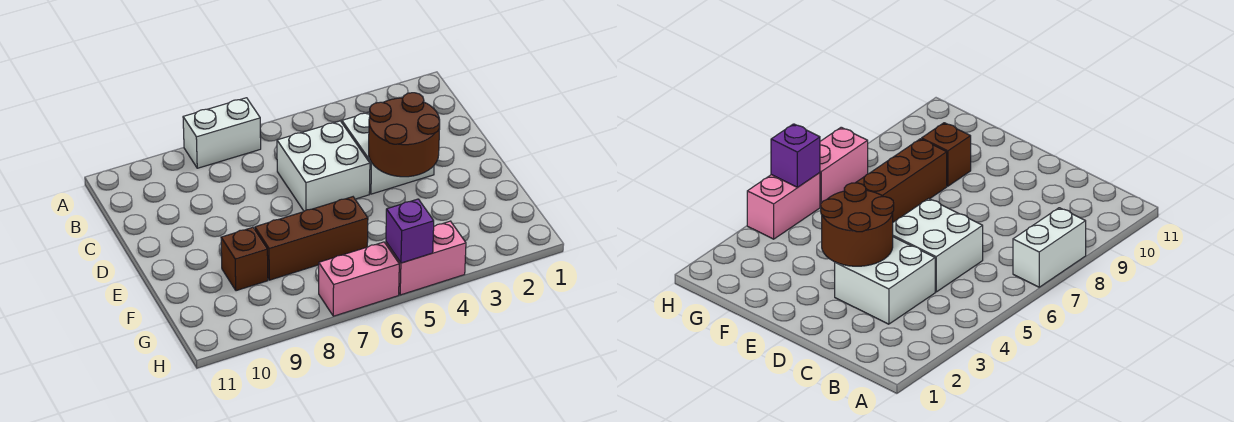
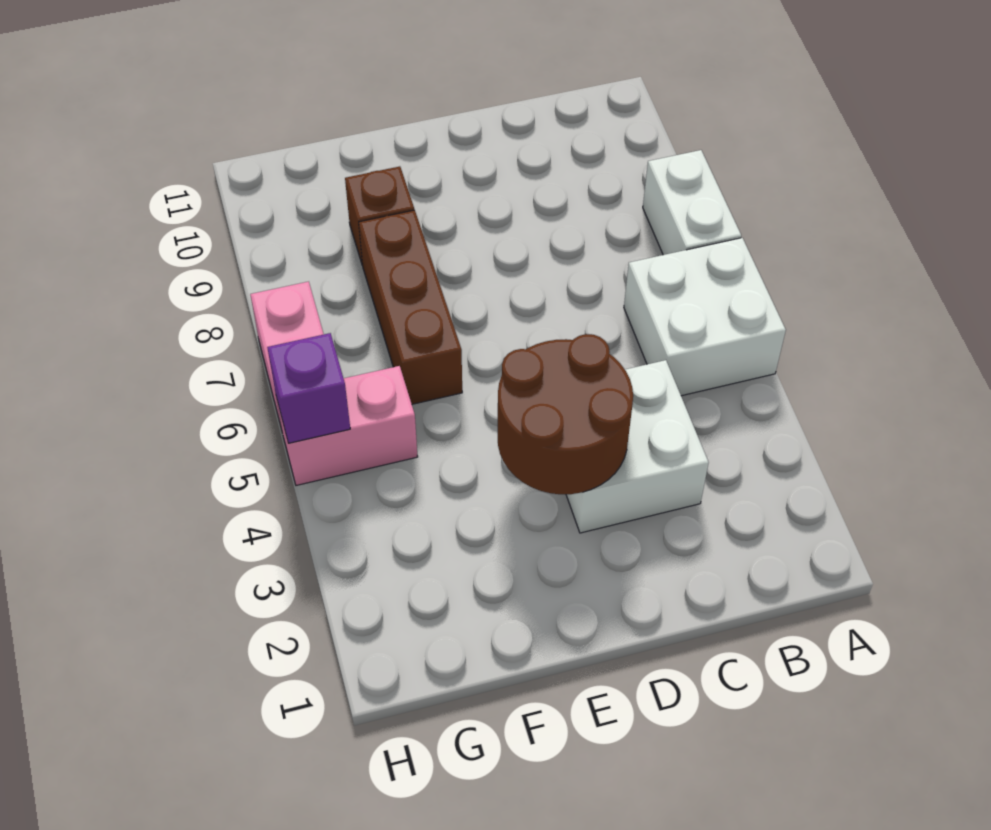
white brick C5:D6 level 1 -> white brick A5:B6 level 1
pink brick H4:H5 level 1 -> pink brick G5:H5 level 1

